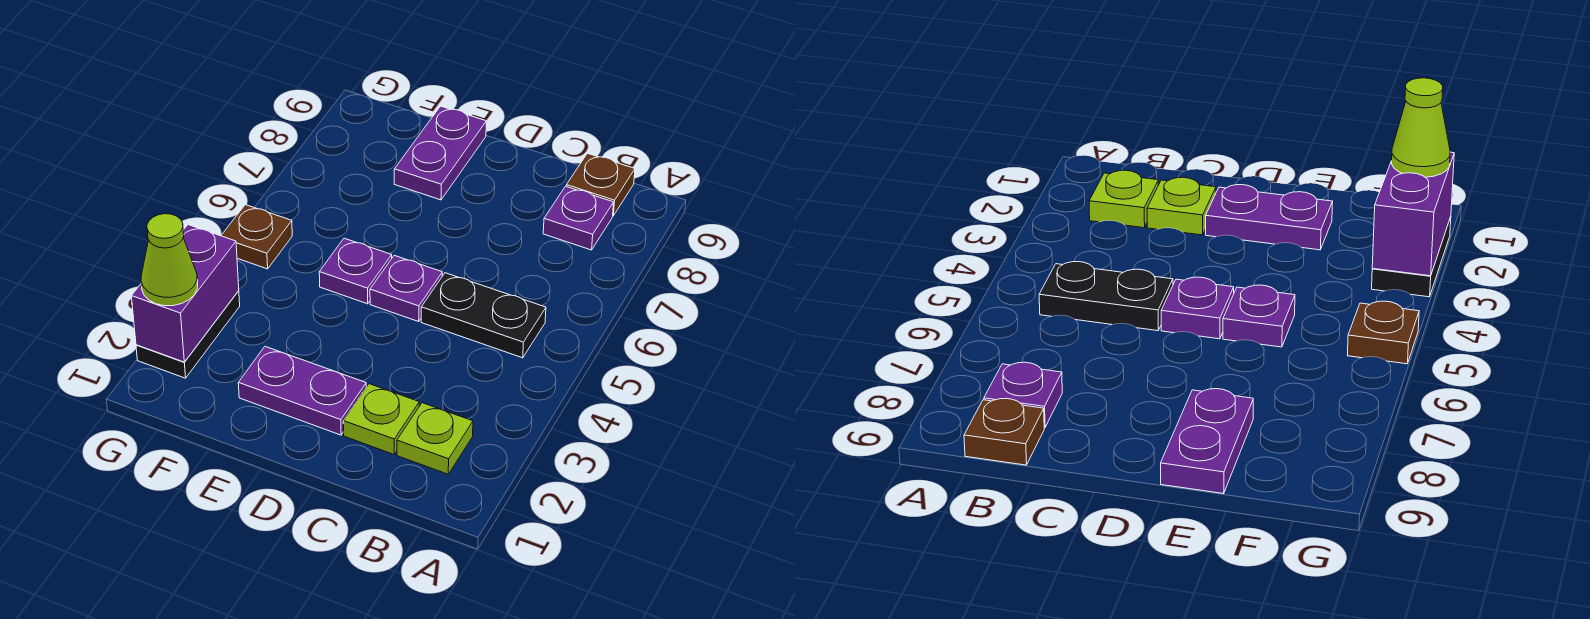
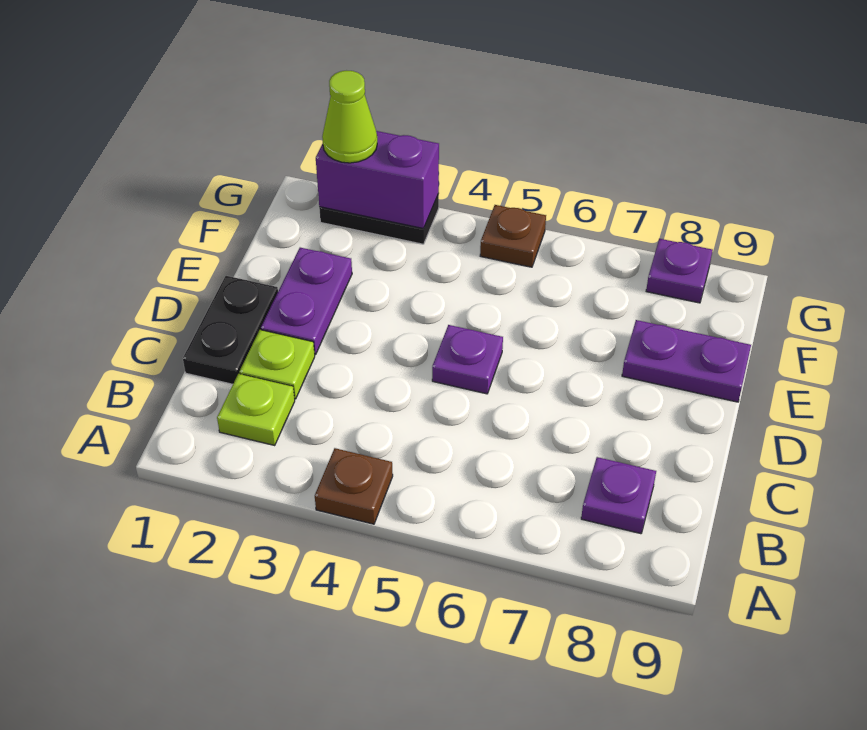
black plate B5:C5 level 1 -> black plate C1:D1 level 1
brown plate B9 level 1 -> brown plate A4 level 1
purple plate E5 level 1 -> purple plate G8 level 1

